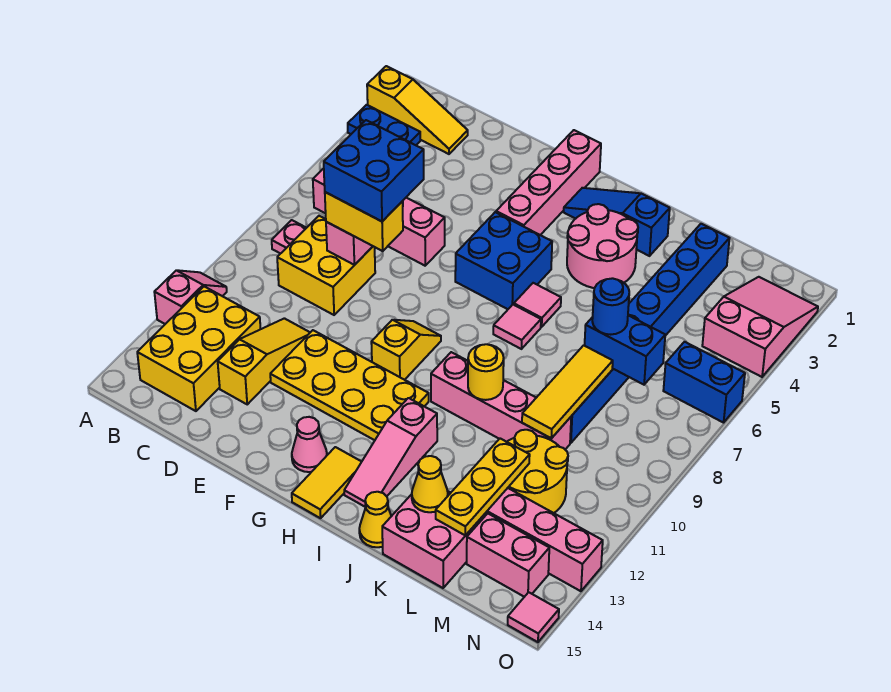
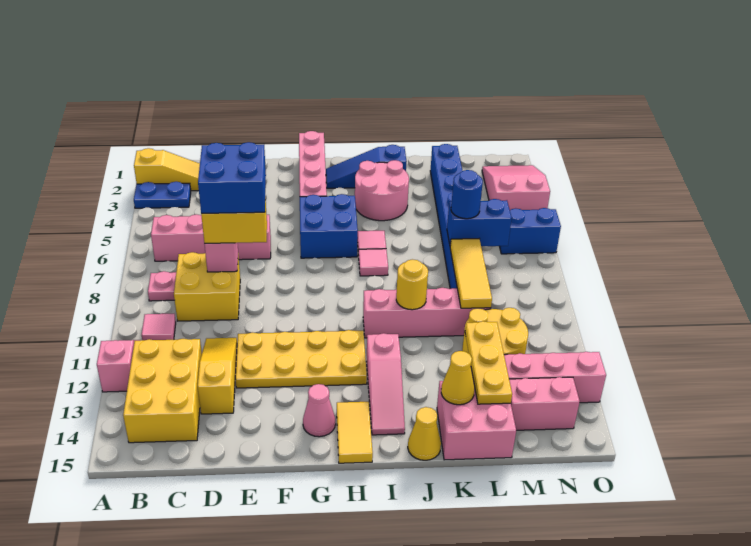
yellow slope G9:G10 level 1 top 10 -> none
pink tile O15 level 1 -> pink tile B10 level 1

